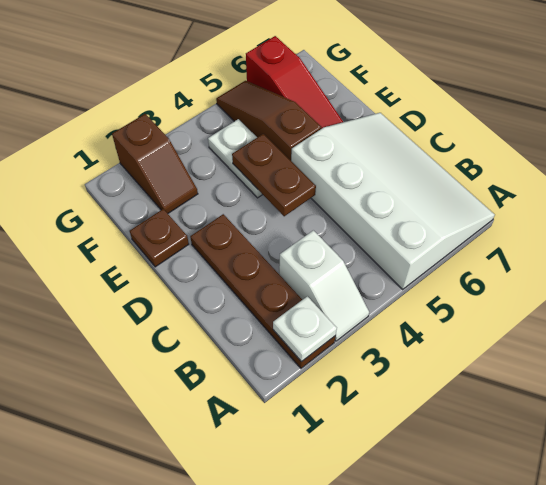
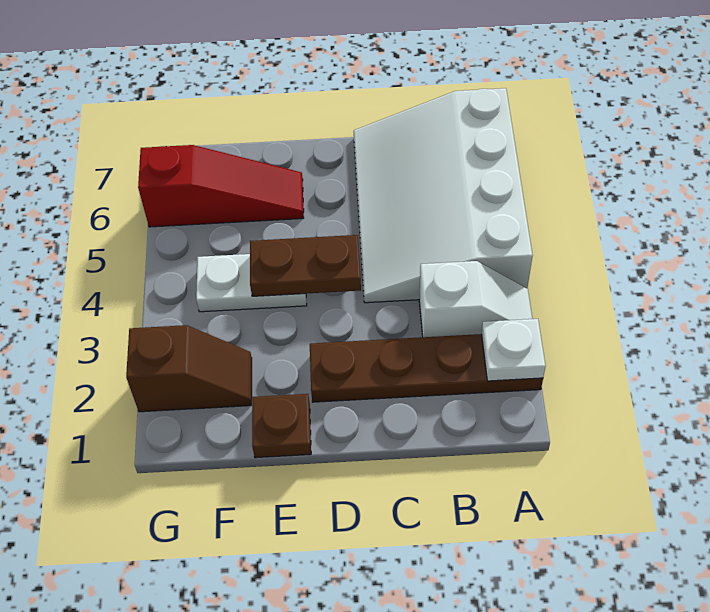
white slope A5:D7 level 1 top 5 -> white slope A4:C7 level 1 top A
brown slope E5:G5 level 1 top E -> none

